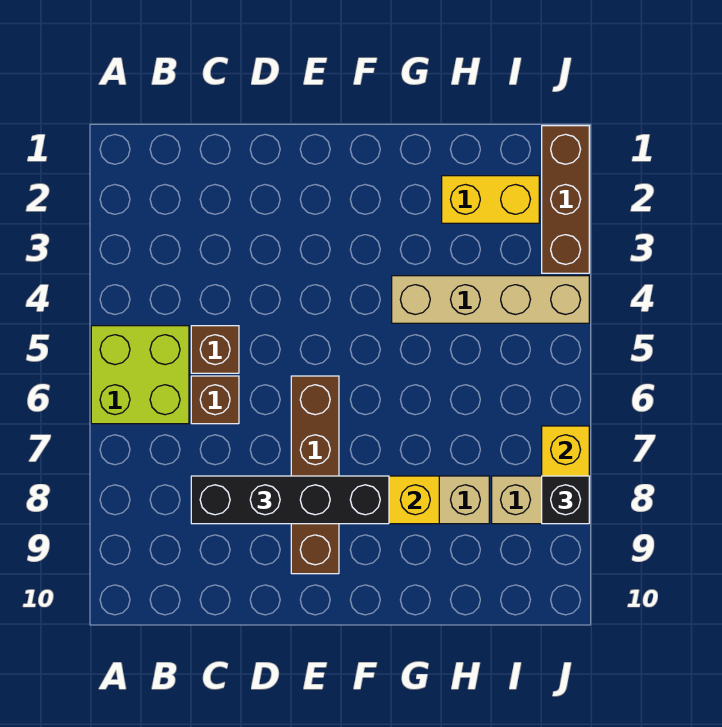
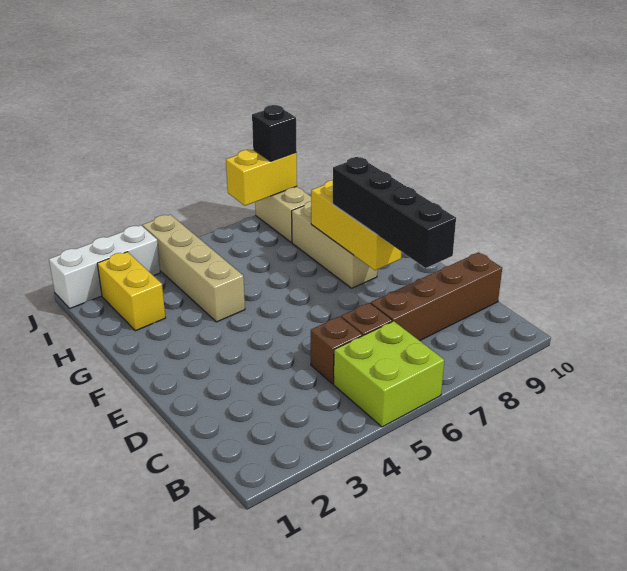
brown brick E6:E9 level 1 -> brown brick C7:C10 level 1
brown brick J1:J3 level 1 -> white brick J1:J3 level 1

